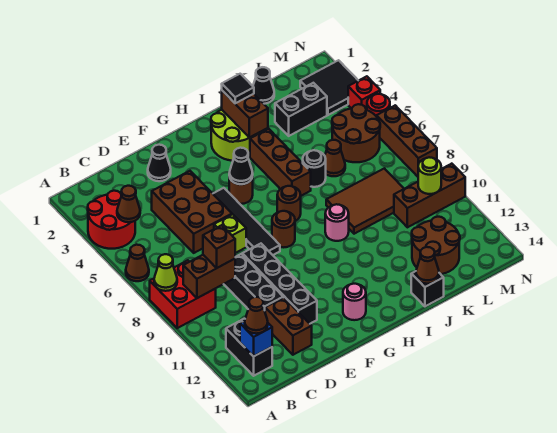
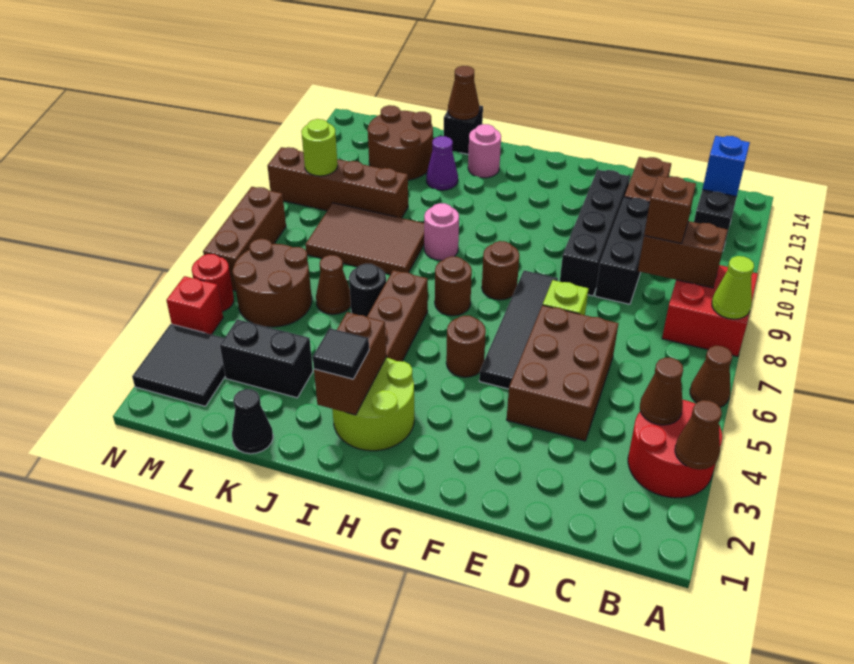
brown cone B13 level 3 -> brown cone A3 level 2
black cone E2 level 1 -> none
black cone G5 level 2 -> none
pink round brick G13 level 1 -> pink round brick I13 level 1
none -> purple cone J12 level 1
brown brick L10:N10 level 1 -> brown brick K10:N10 level 1

